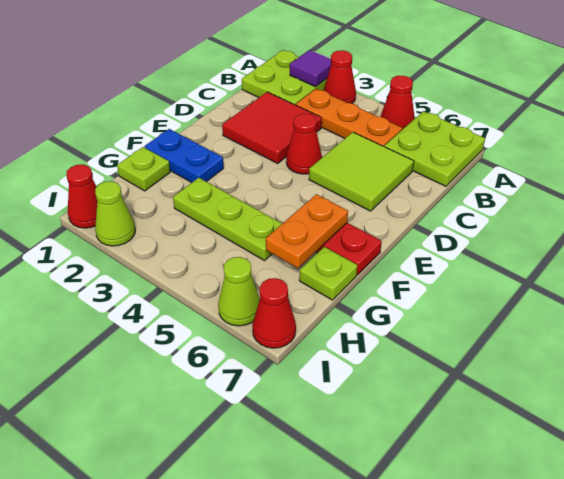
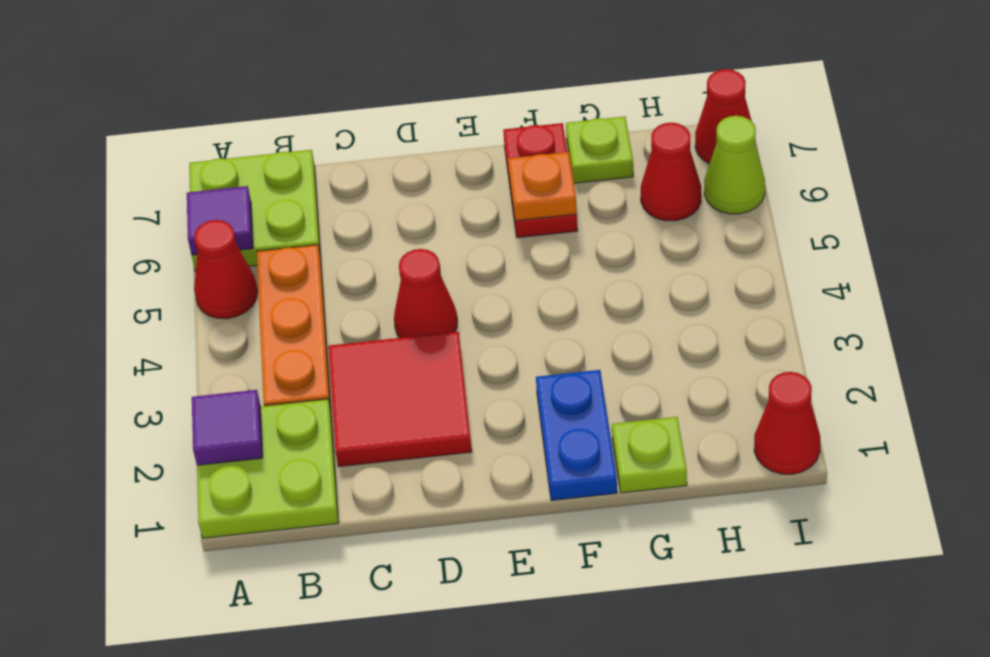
red cone A3 level 1 -> red cone H6 level 1
none -> purple tile A6 level 2
lime tile C5:D6 level 1 -> none
orange plate F6:G6 level 2 -> orange plate F6 level 2
lime plate G3:G5 level 1 -> none
lime cone I2 level 1 -> none

